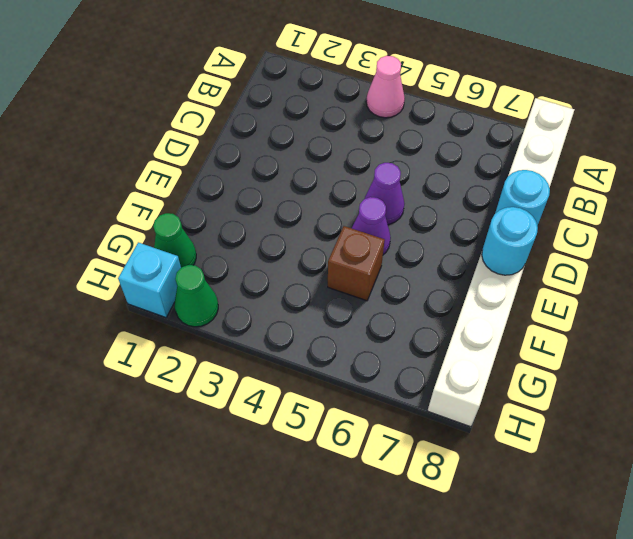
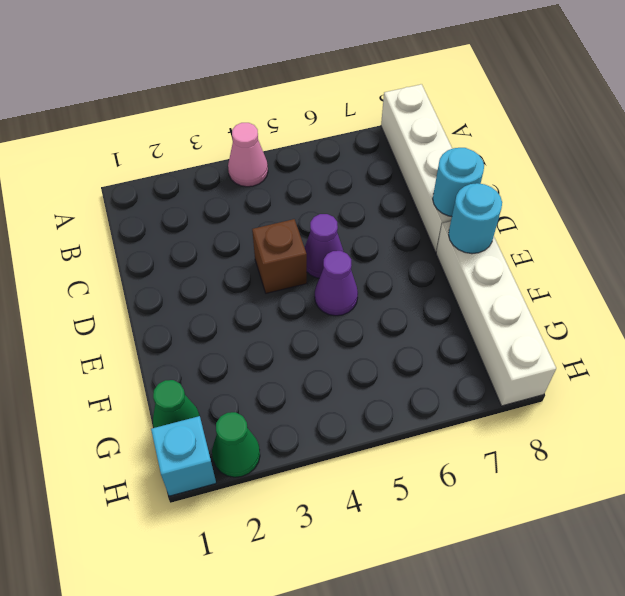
brown brick F5 level 1 -> brown brick D4 level 1

